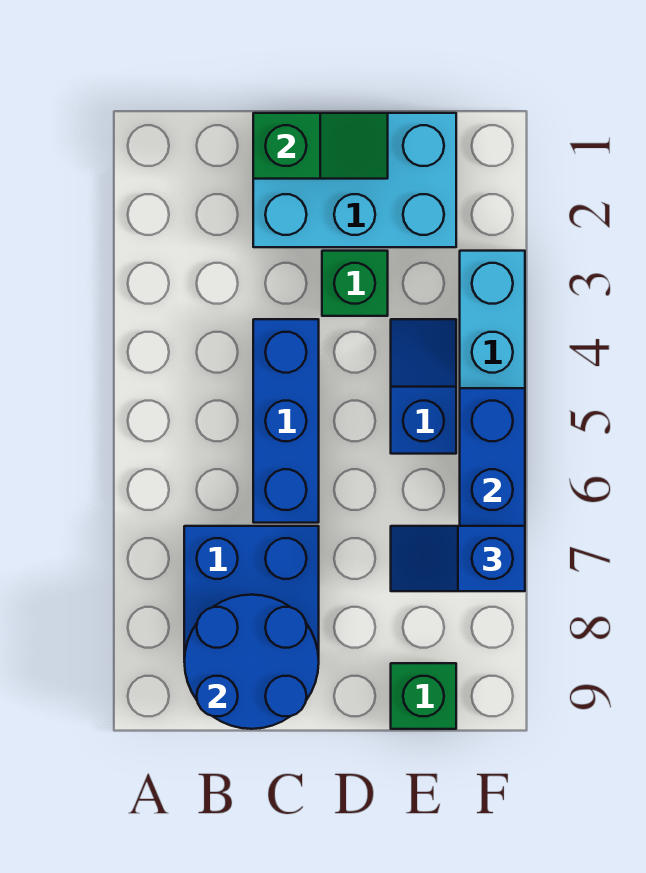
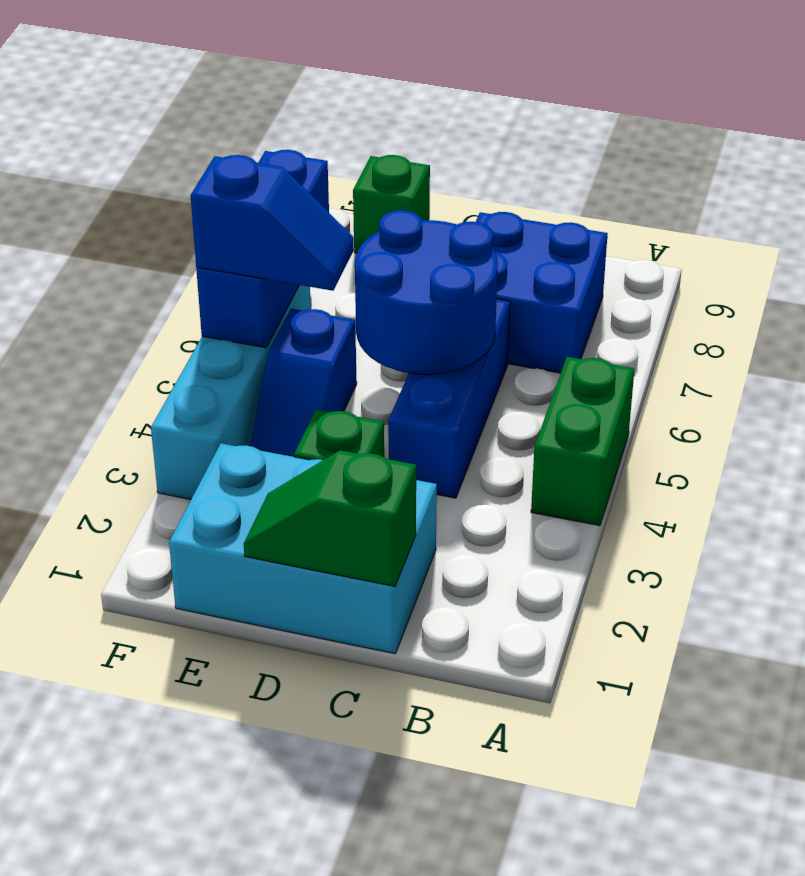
none -> green brick A4:A5 level 1
blue round brick B8:C9 level 2 -> blue round brick C5:D6 level 2
blue slope E7:F7 level 3 top F -> blue slope E5:F5 level 3 top F

